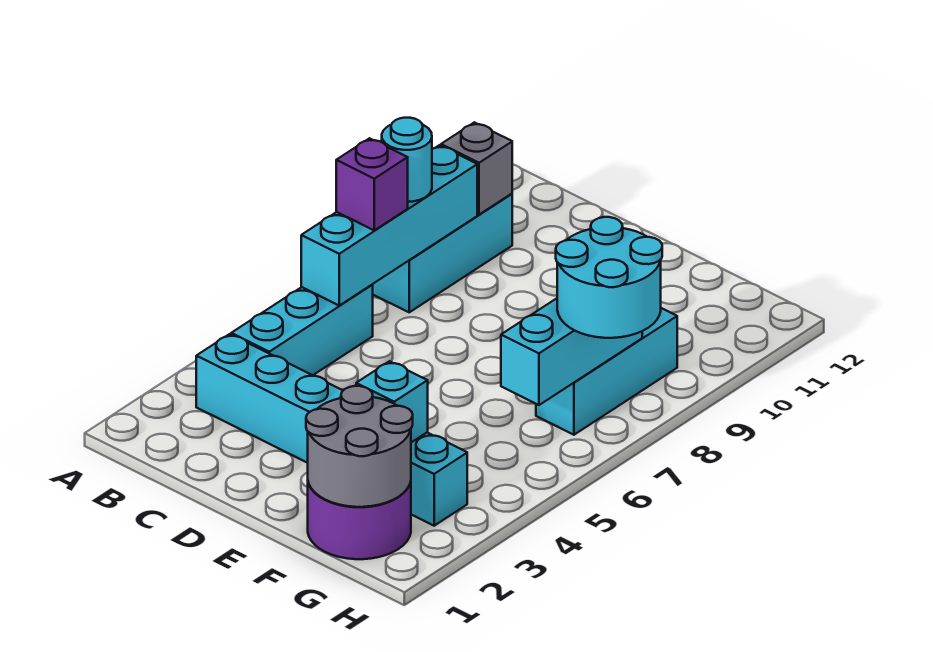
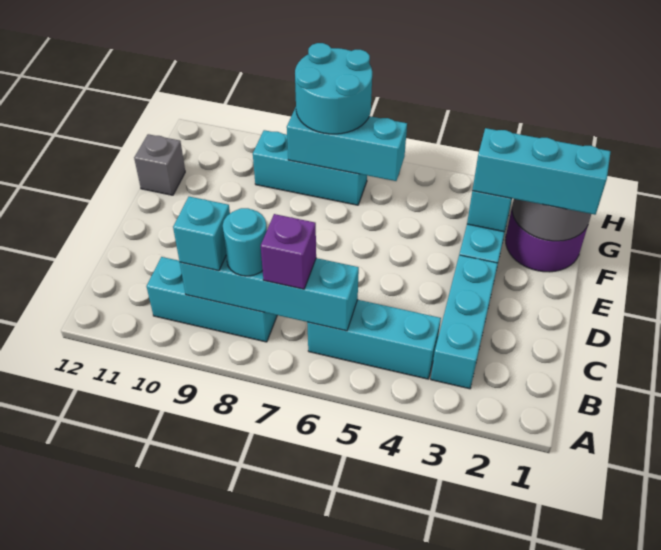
none -> cyan brick B9 level 3
grey brick B10 level 2 -> grey brick F12 level 1
none -> cyan brick F1:F3 level 3

